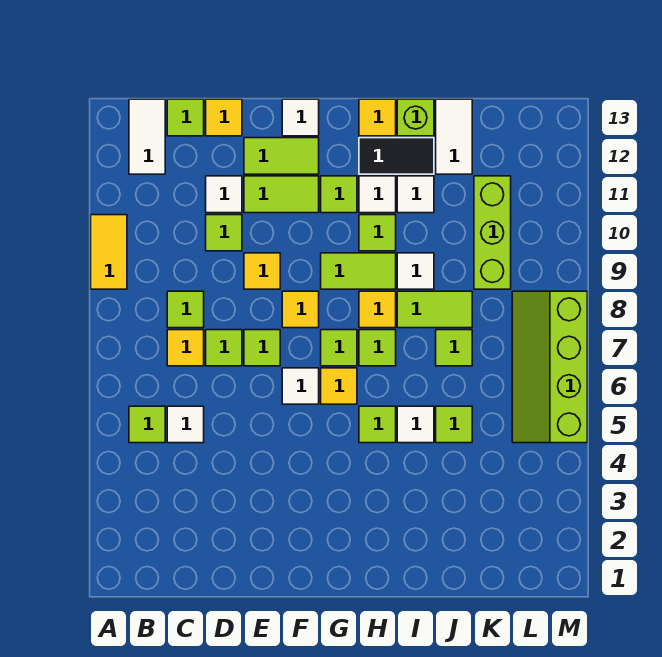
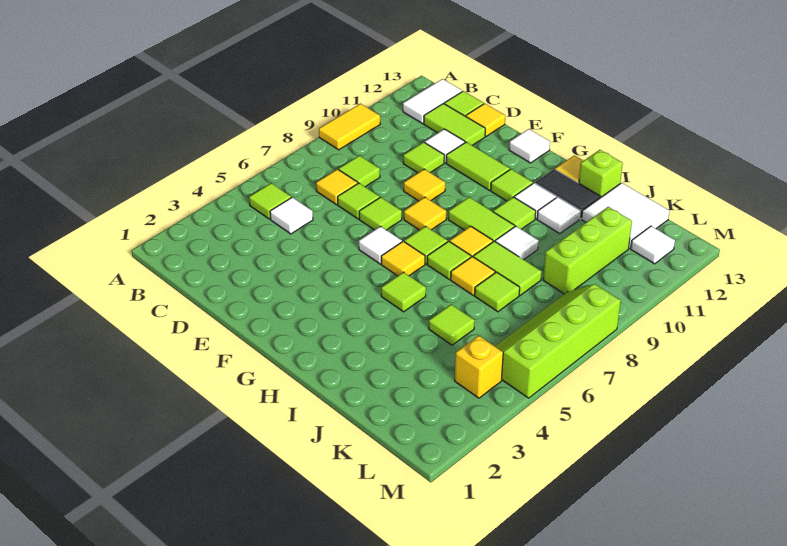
lime tile E12:F12 level 1 -> lime tile C12:D12 level 1
white tile I5 level 1 -> white tile L12 level 1
none -> yellow tile I7 level 1
white tile J12:J13 level 1 -> white tile J12:K13 level 1
none -> yellow brick L4 level 1

